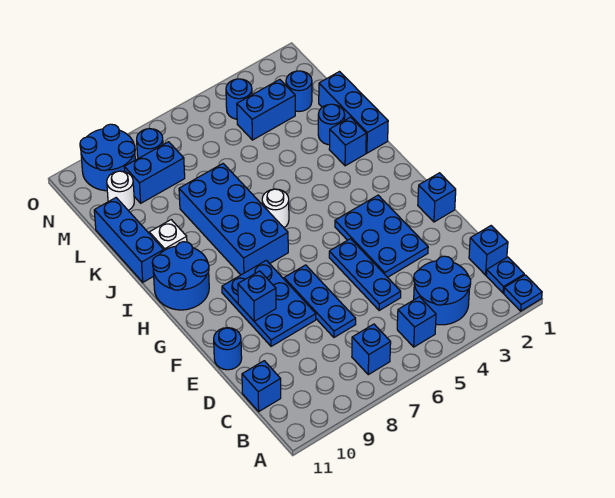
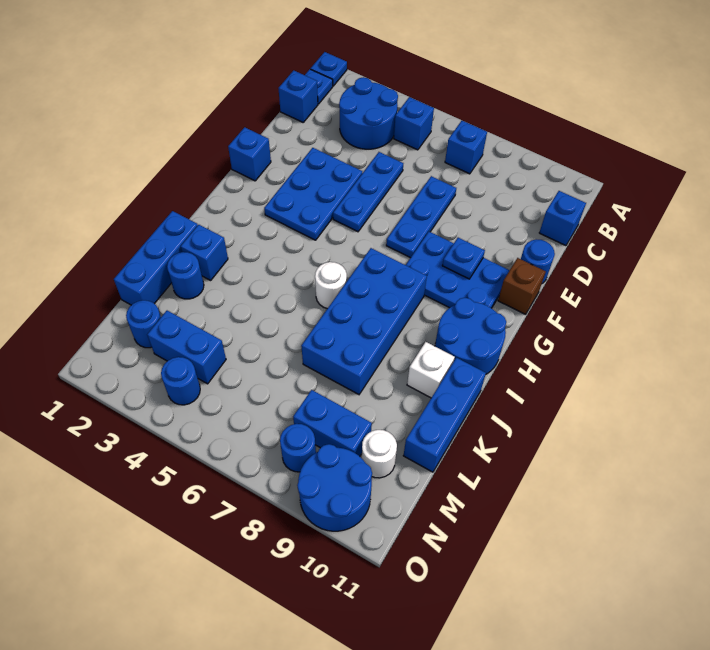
blue plate E8:G9 level 1 -> blue plate F8:G10 level 1
blue brick F9 level 2 -> blue plate F9 level 2
none -> brown brick F11 level 1

